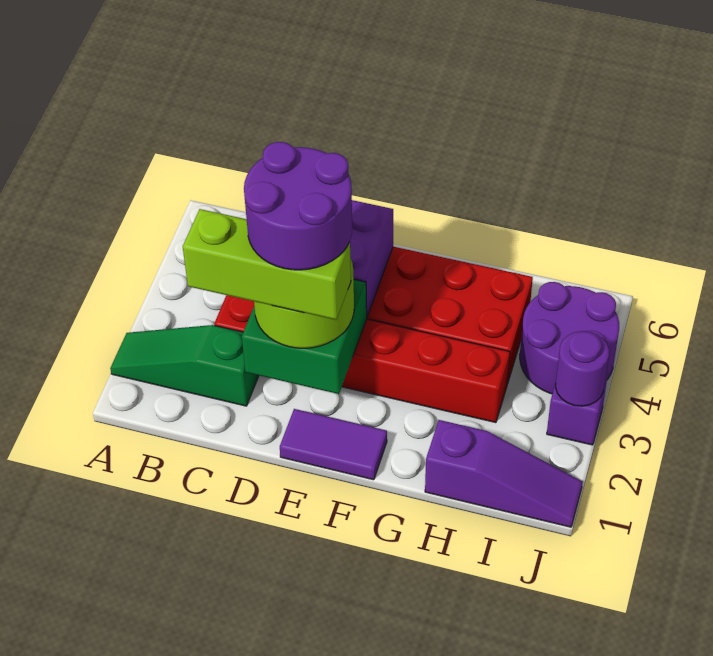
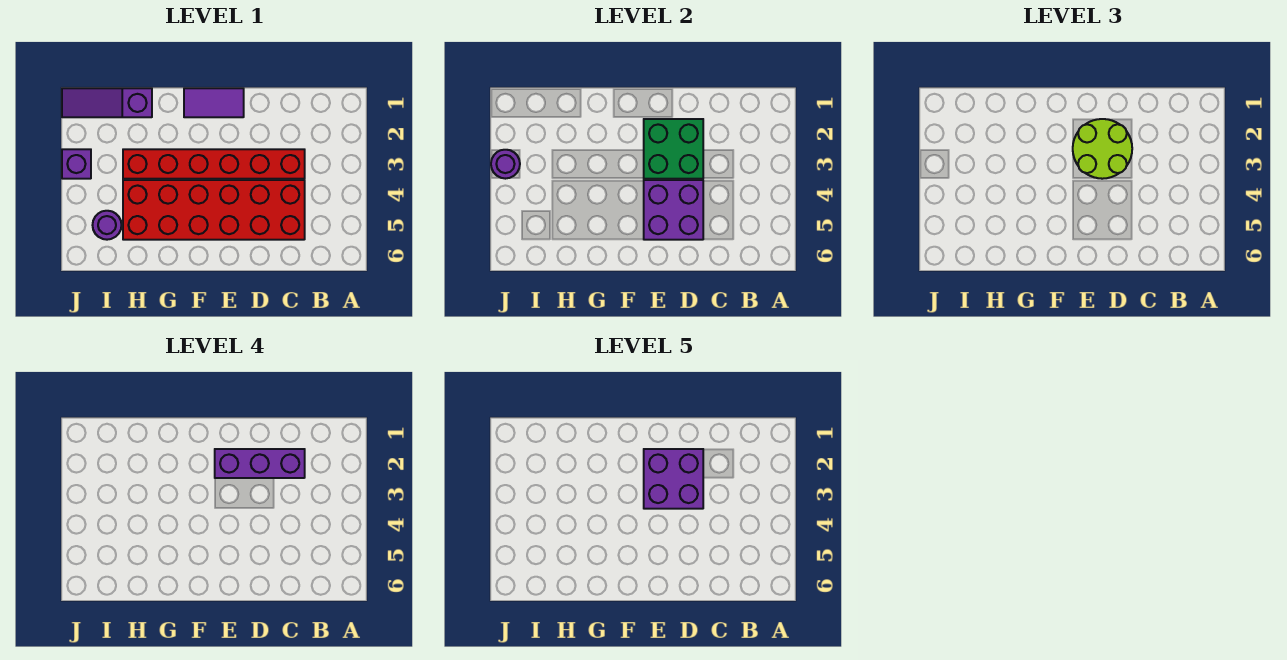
green slope A2:C2 level 1 top C -> none
lime brick C2:E2 level 4 -> purple brick C2:E2 level 4
purple round brick D2:E3 level 5 -> purple brick D2:E3 level 5
purple round brick I4:J5 level 1 -> purple round brick I5 level 1

